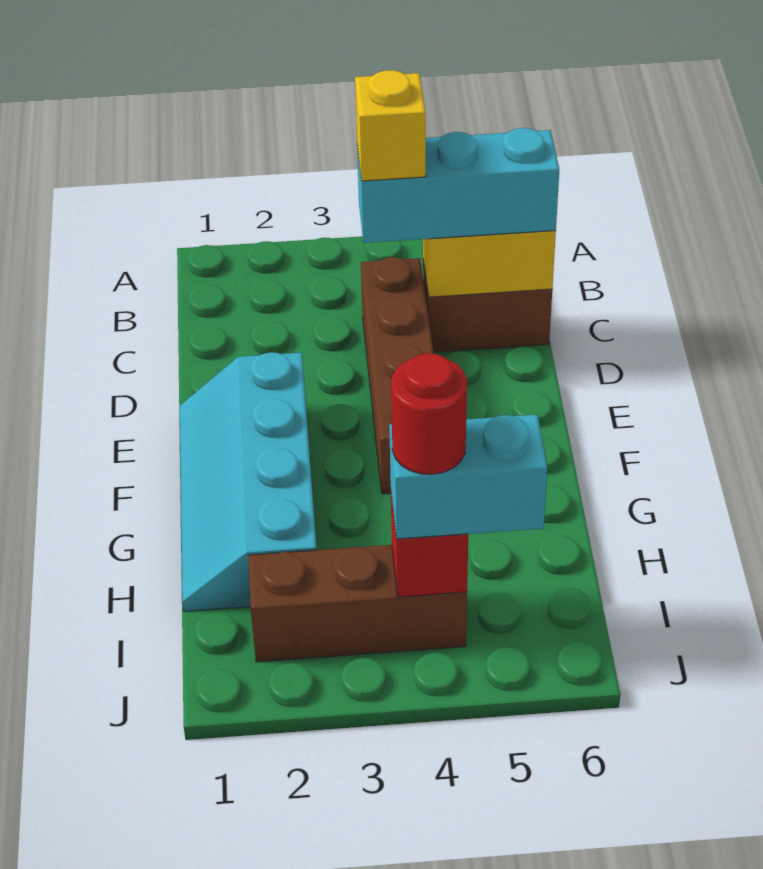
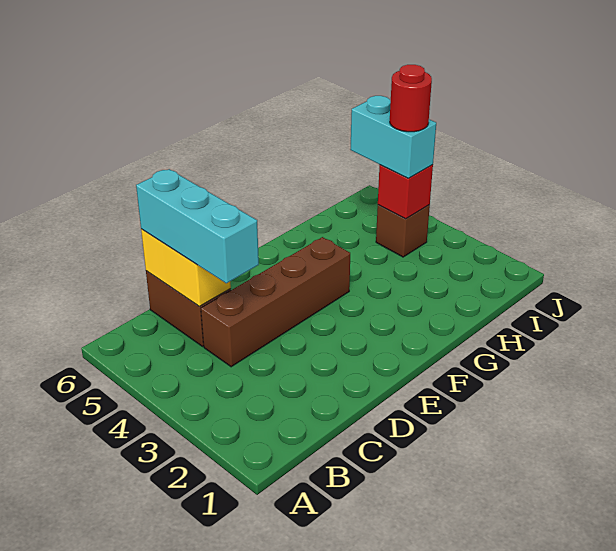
yellow brick C4 level 4 -> none
cyan slope E1:H2 level 1 top 2 -> none
brown brick I2:I4 level 1 -> brown brick I4 level 1

